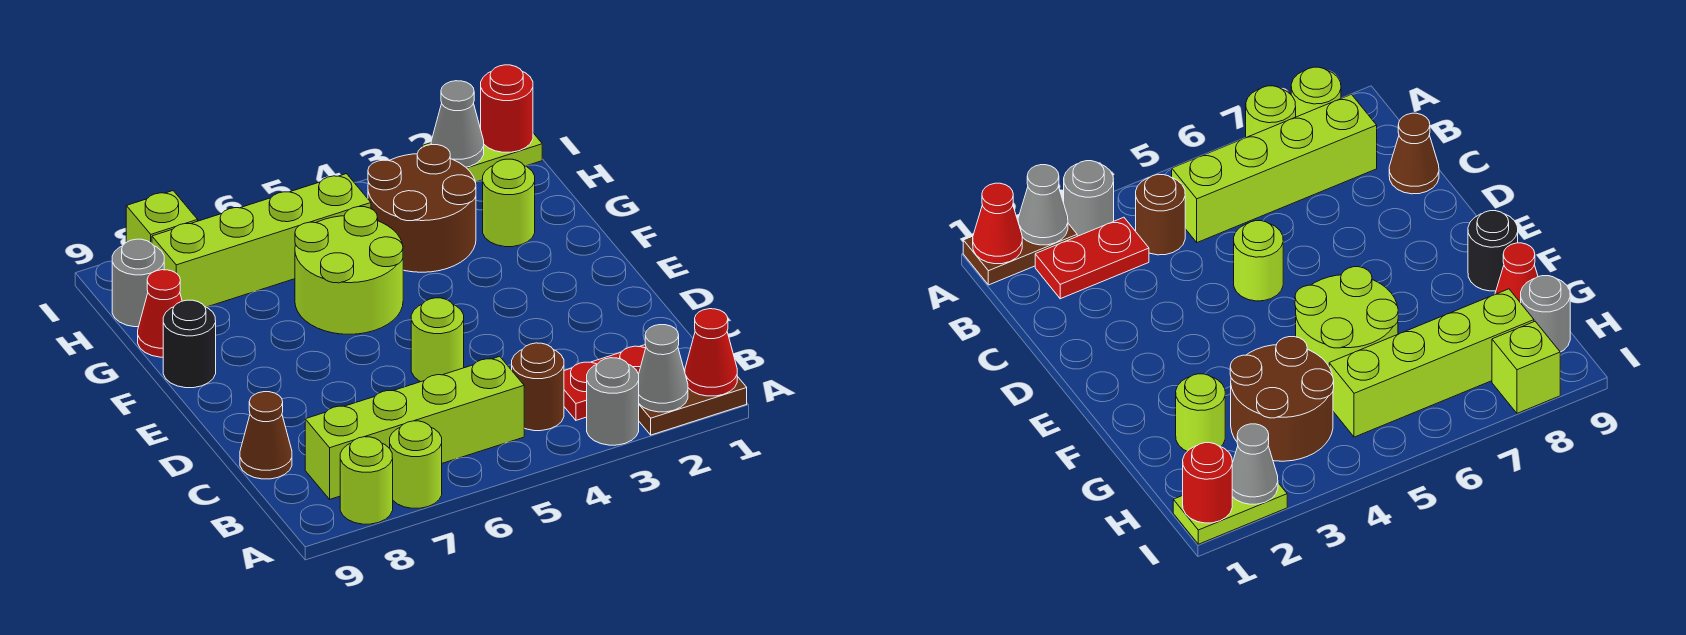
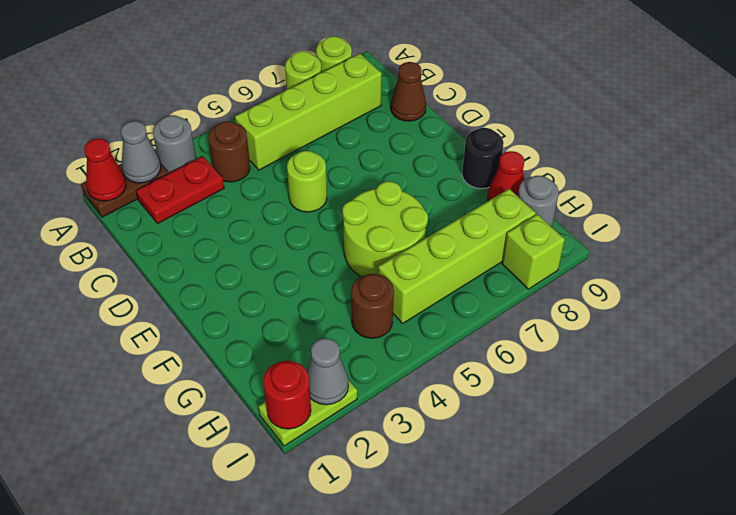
lime round brick G2 level 1 -> none
brown round brick G3:H4 level 1 -> brown round brick H4 level 1

